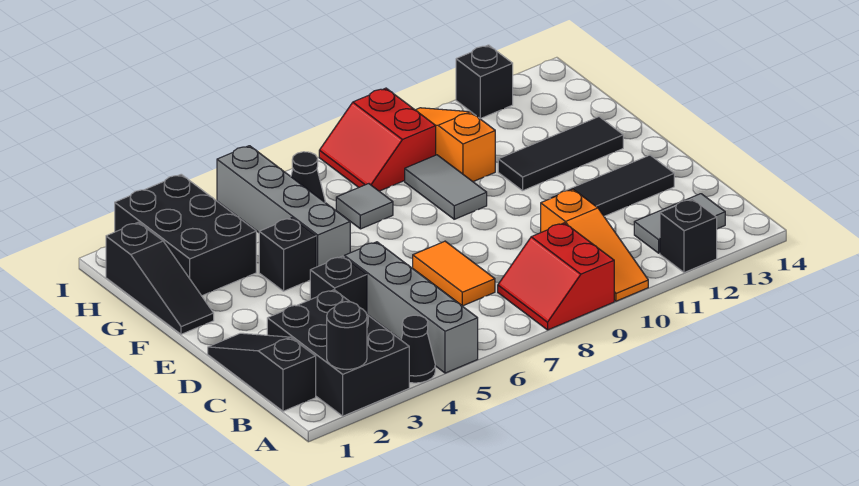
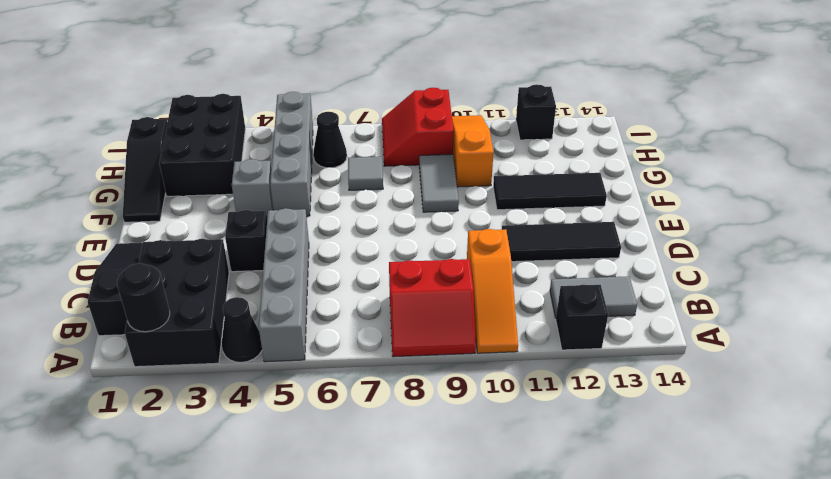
red slope A8:B9 level 1 top 9 -> red slope A8:B9 level 1 top B
orange tile C7:D7 level 1 -> none
black brick F4 level 1 -> grey brick F4 level 1

